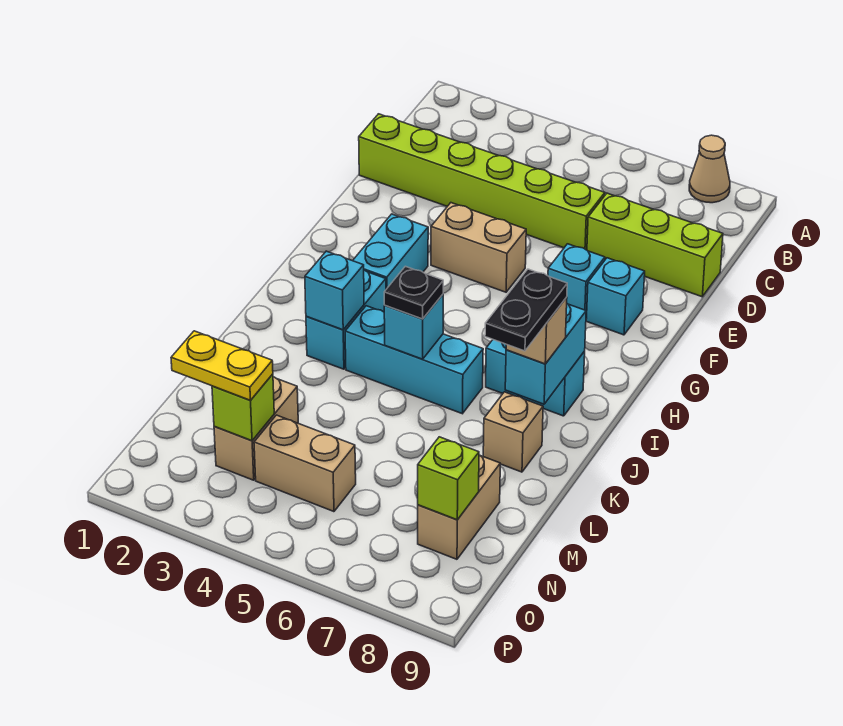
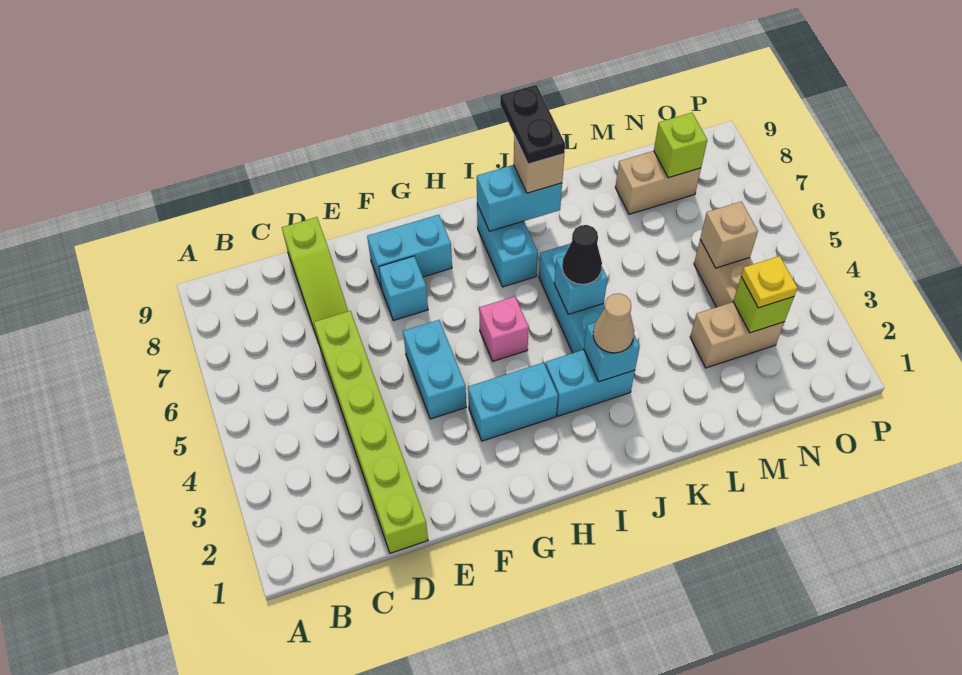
tan cone A8 level 1 -> tan cone J3 level 3
lime brick D7:D9 level 1 -> lime slope D7:D9 level 1 top 9
tan brick F4:F5 level 1 -> cyan brick F4:F5 level 1
cyan brick F8 level 1 -> cyan brick F8:G8 level 1
none -> pink brick H5 level 1
black plate J5 level 3 -> black cone J5 level 3
black plate J8:K8 level 4 -> black plate J8:J9 level 4
tan brick K8 level 1 -> tan brick N5 level 2
yellow plate N2:N3 level 3 -> yellow plate N3 level 3

